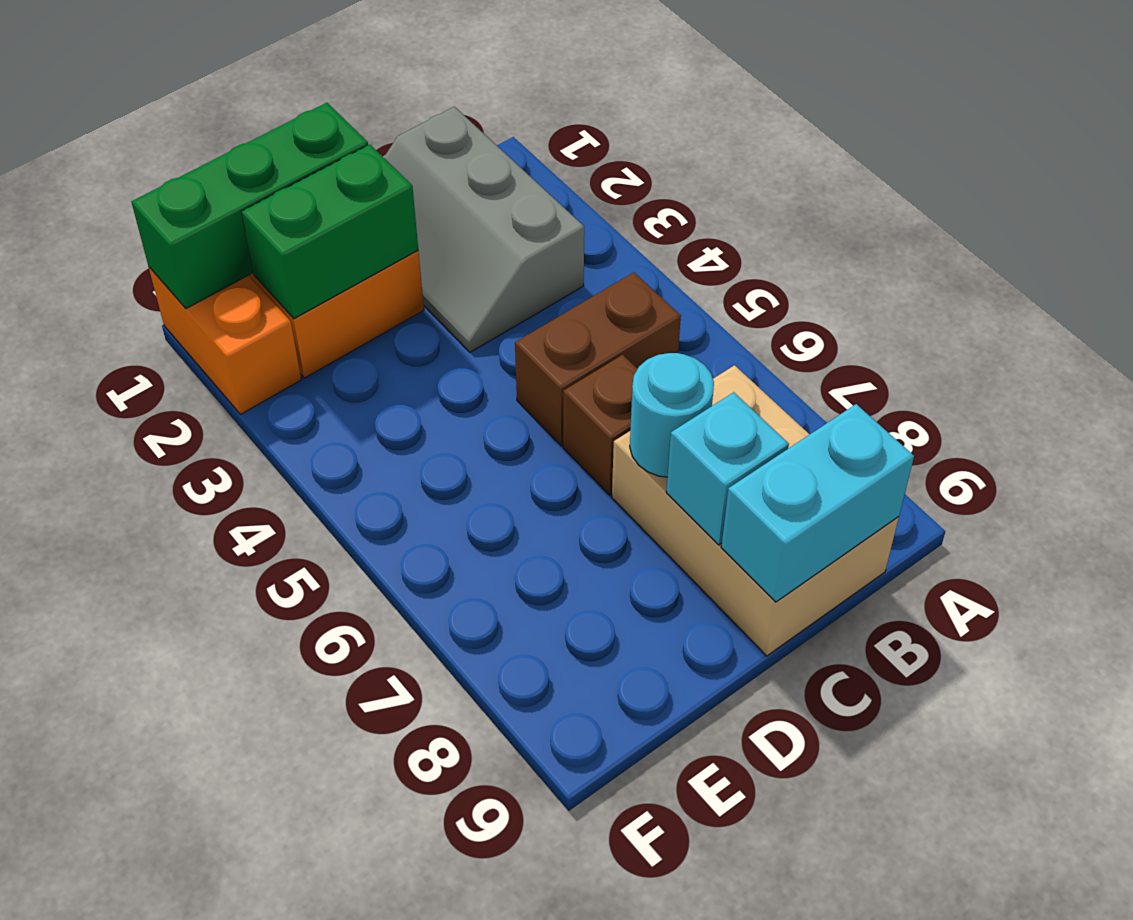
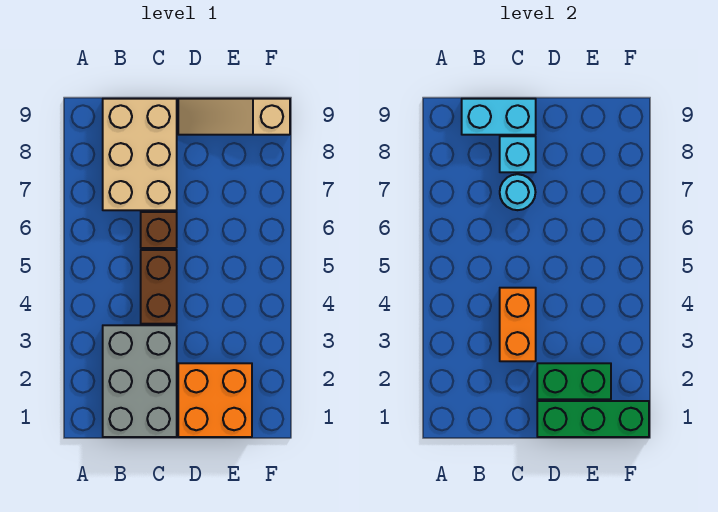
grey slope B1:C3 level 1 top B -> grey brick B1:C3 level 1
brown brick B5:C5 level 1 -> brown brick C4:C5 level 1
none -> tan slope D9:F9 level 1 top F
orange brick F1:F2 level 1 -> orange brick C3:C4 level 2

